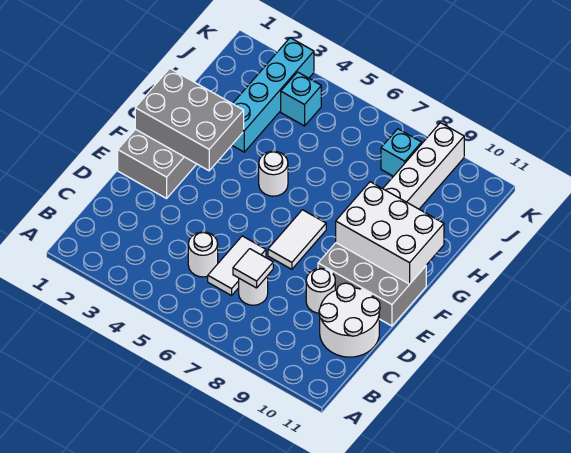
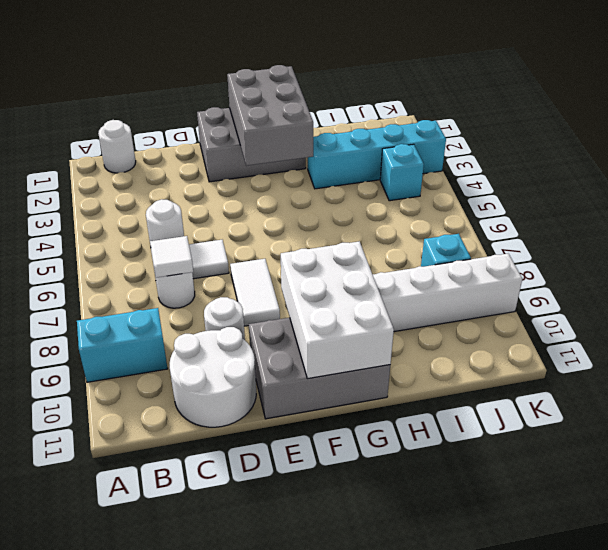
none -> cyan brick A9:B9 level 1
white tile E7:F7 level 1 -> white tile E7:E8 level 1
grey brick E9:F11 level 1 -> grey brick E10:G11 level 1
white round brick G5 level 1 -> white round brick B1 level 1

